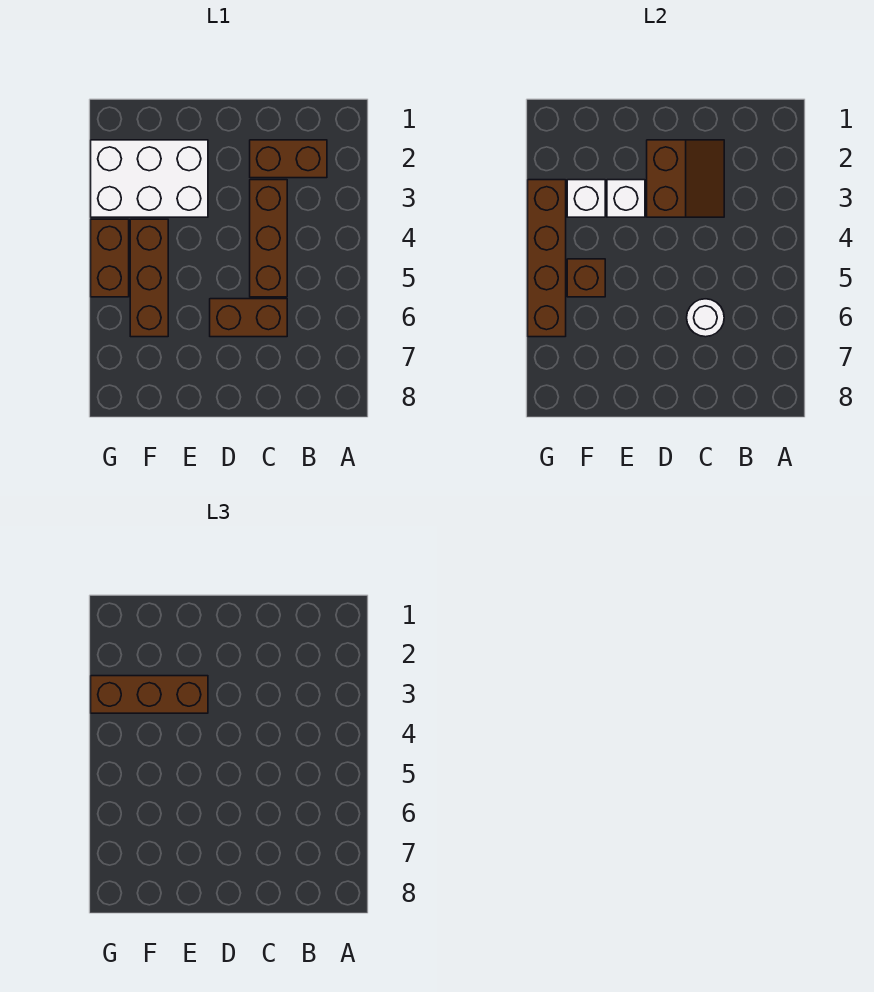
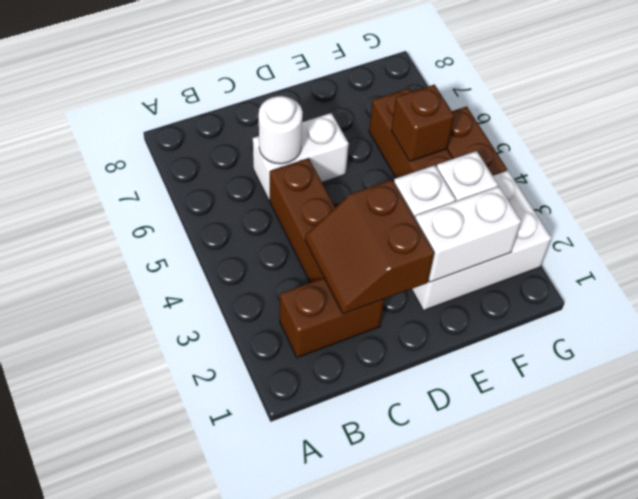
brown brick C6:D6 level 1 -> white brick C6:D6 level 1
none -> white brick E2:F2 level 2
brown brick E3:G3 level 3 -> none
brown brick G3:G6 level 2 -> none

